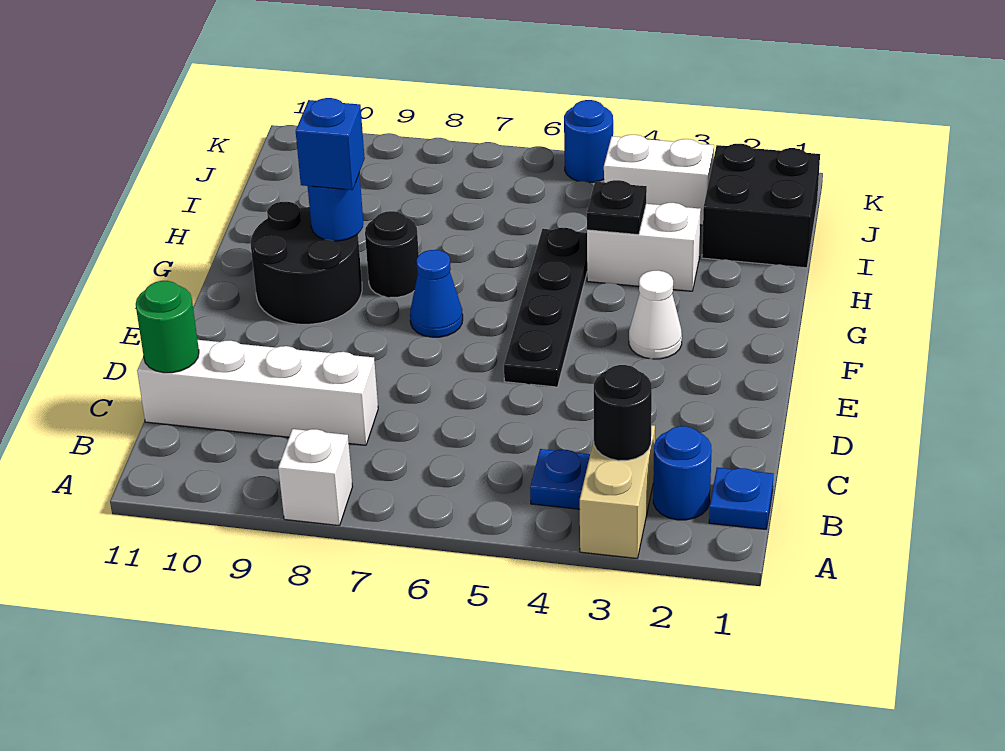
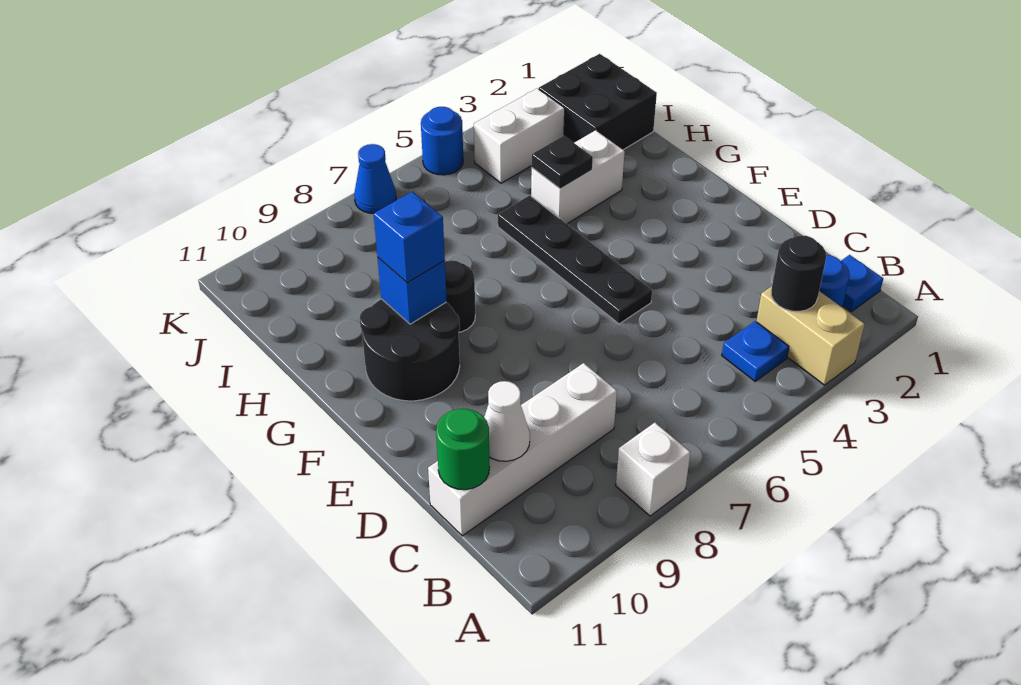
white cone F3 level 1 -> white cone C10 level 2
blue cone F7 level 1 -> blue cone K7 level 1
blue round brick G9 level 2 -> blue brick G9 level 2

